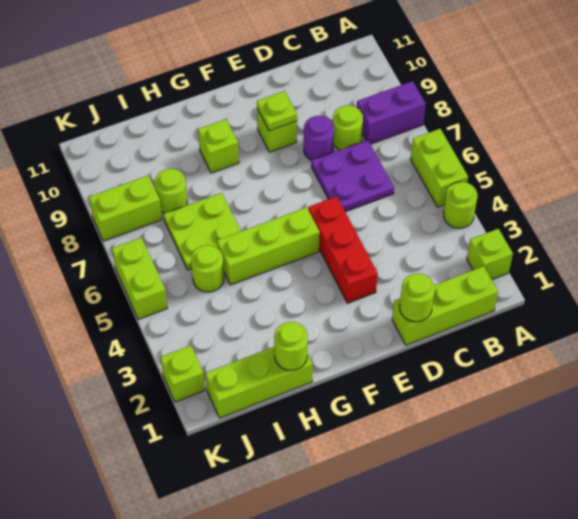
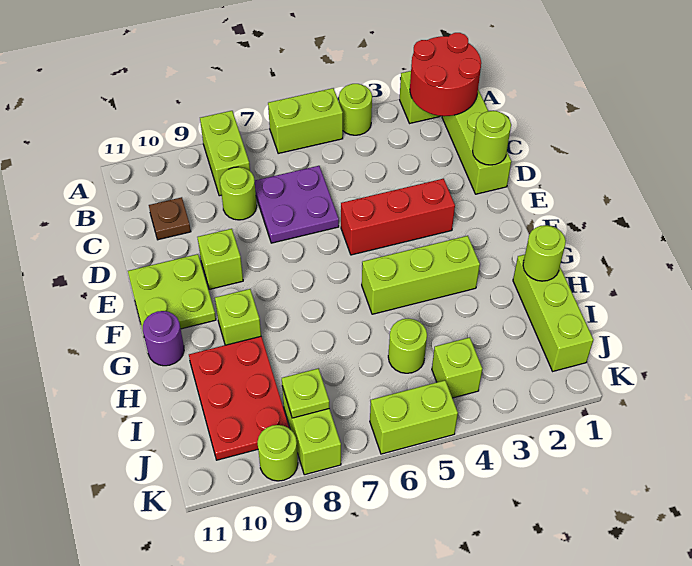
none -> red round brick A1:B2 level 2
purple brick A8:B8 level 1 -> lime brick A8:B8 level 1
none -> brown plate C10 level 1
purple round brick D8 level 1 -> purple round brick G11 level 1
lime plate E9 level 2 -> lime plate J8 level 2
lime brick F5:H5 level 1 -> lime brick G3:G5 level 1
lime plate H6:I7 level 1 -> lime plate E10:F11 level 1
none -> red plate H9:J10 level 1
lime round brick I8 level 1 -> lime round brick K9 level 1
lime brick K2 level 1 -> lime brick J4 level 1

